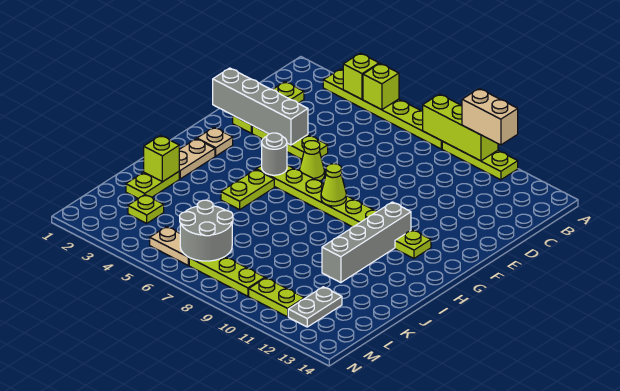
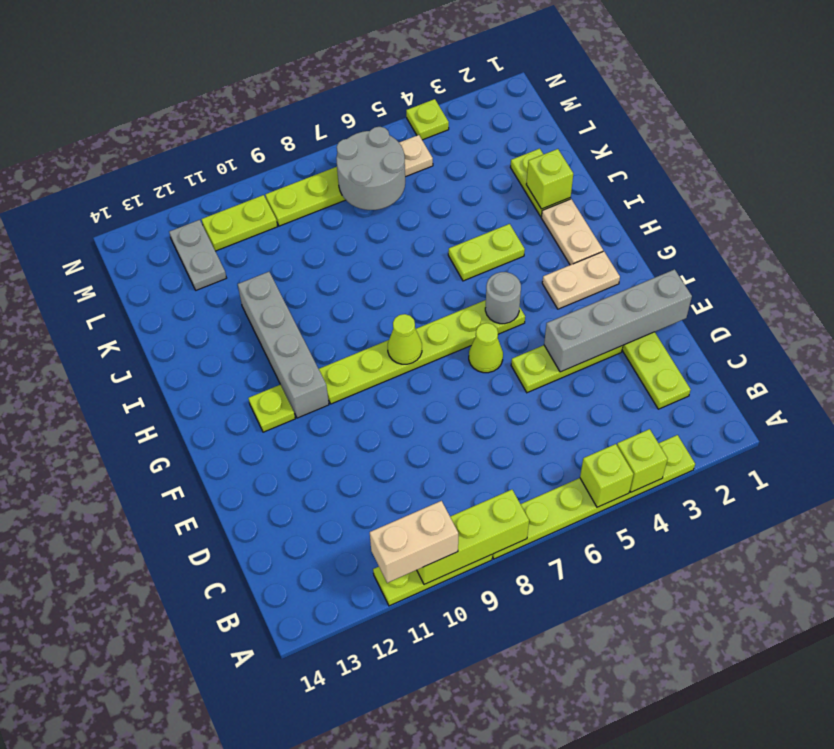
tan plate G2 level 1 -> tan plate G2:G3 level 1
lime plate H5:I5 level 1 -> lime plate I4:I5 level 1
lime plate L3 level 1 -> lime plate N4 level 1

